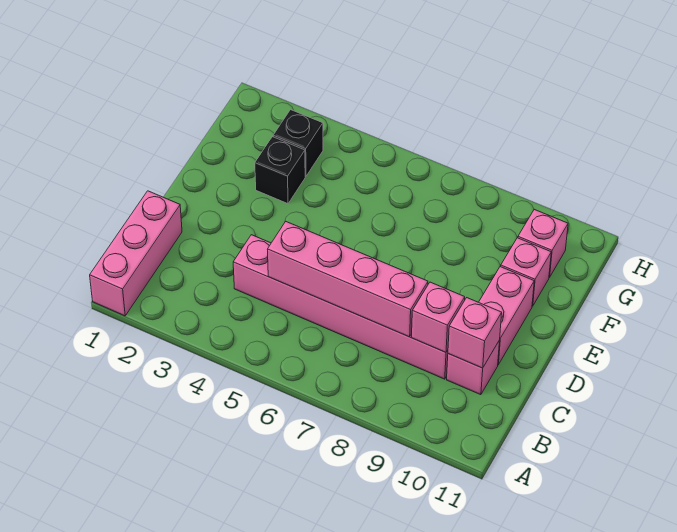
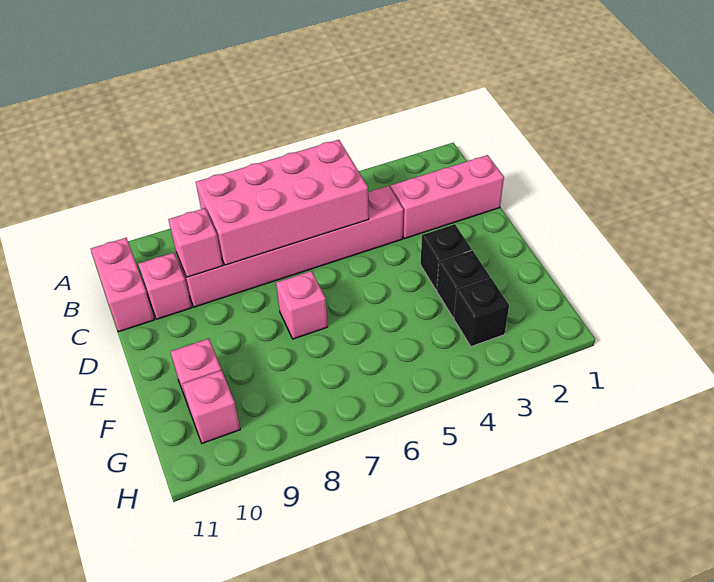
pink brick A1:C1 level 1 -> pink brick C1:C3 level 1
pink brick C5:C8 level 2 -> pink brick B5:C8 level 2
pink brick C10 level 2 -> pink brick E7 level 1
pink brick D10:E10 level 1 -> pink brick B11:C11 level 1
none -> black brick E3 level 1

